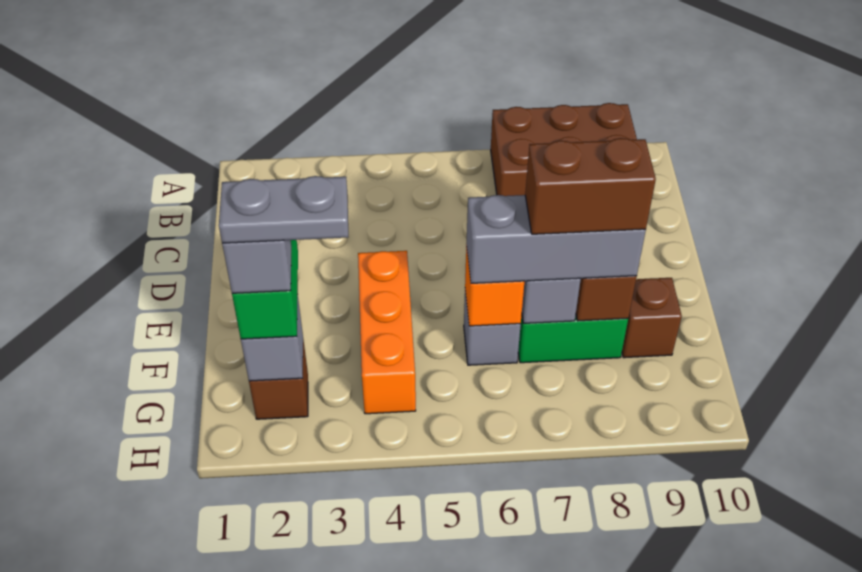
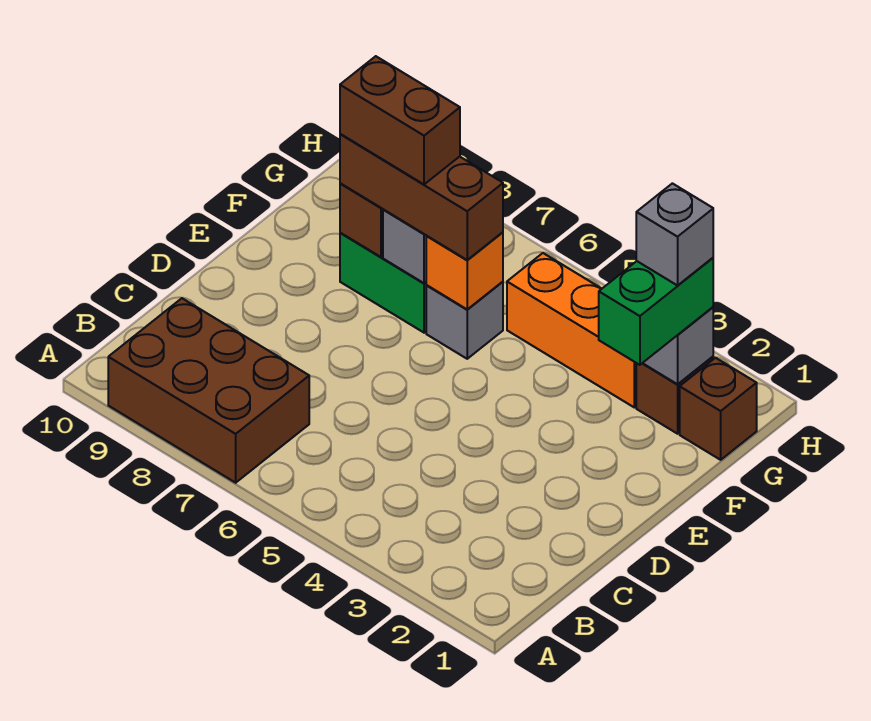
orange brick E4:G4 level 1 -> orange brick G3:G5 level 1
grey brick F6:F8 level 3 -> brown brick F6:F8 level 3
brown brick F9 level 1 -> brown brick G1 level 1
grey plate G2:G3 level 5 -> none

